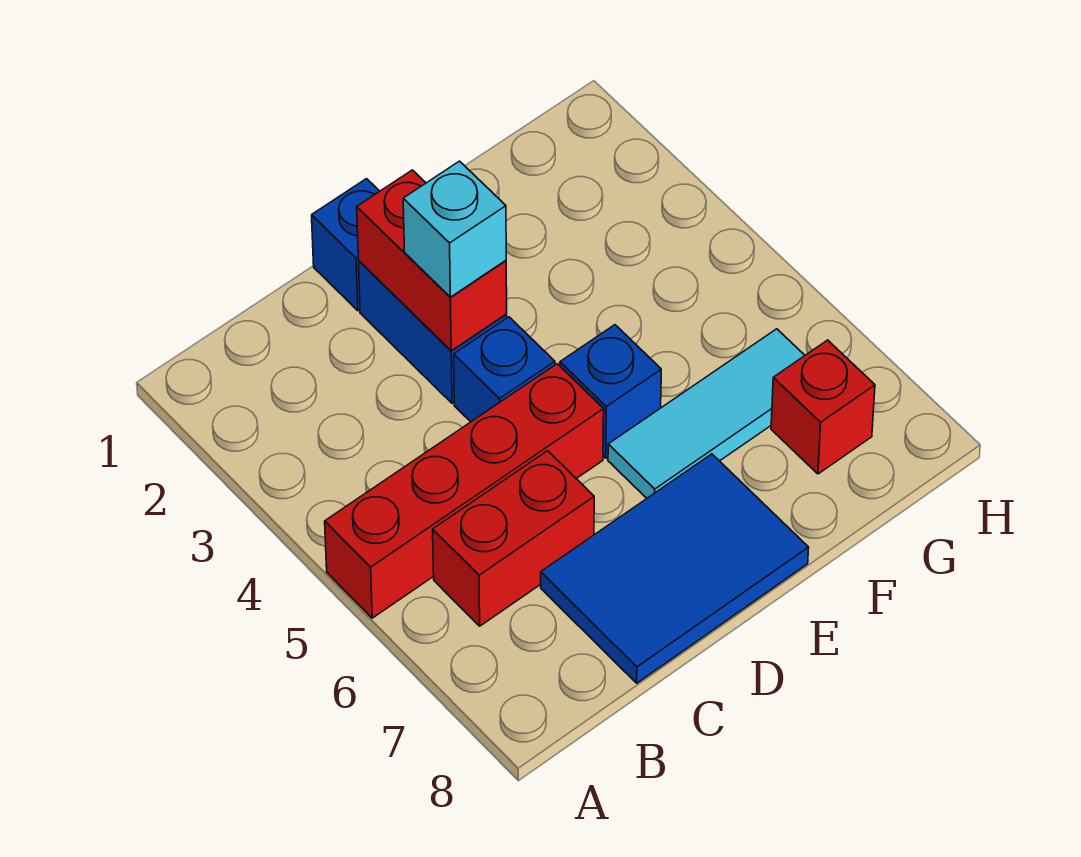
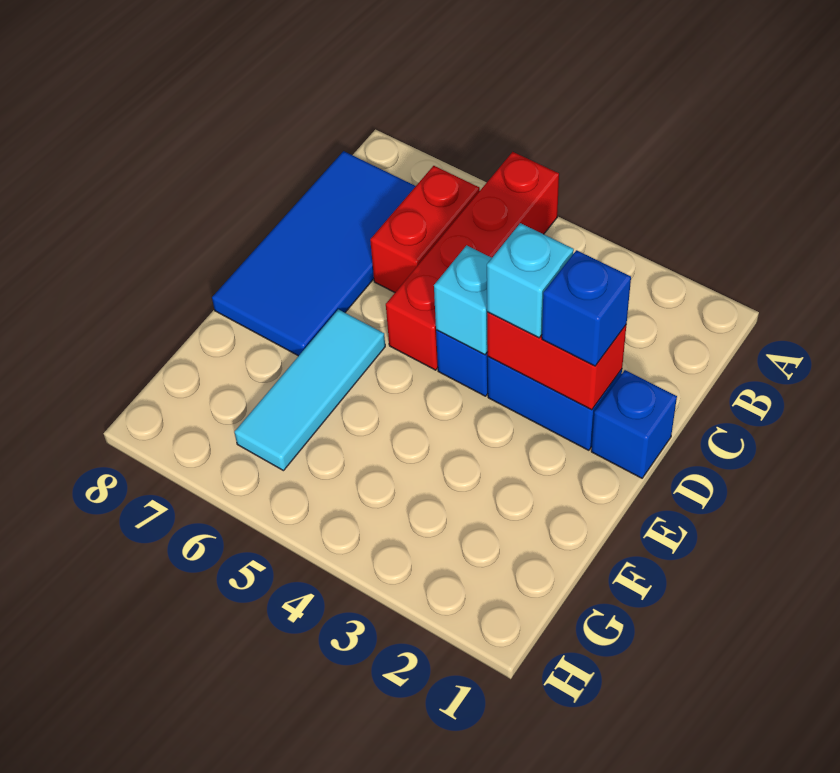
blue tile C7:E8 level 1 -> blue tile B7:E8 level 1
none -> cyan brick D4 level 2
blue brick E5 level 1 -> blue brick D2 level 3
red brick G7 level 1 -> none

